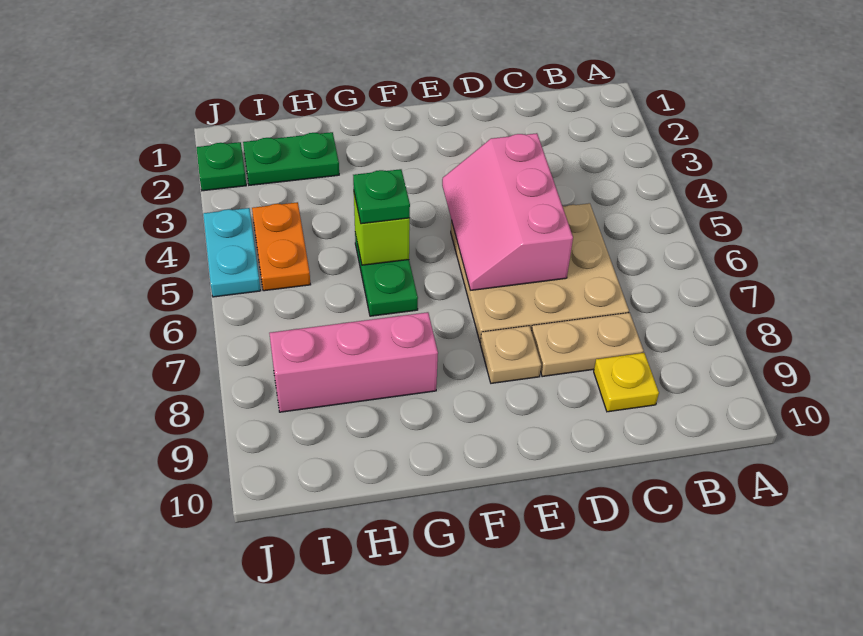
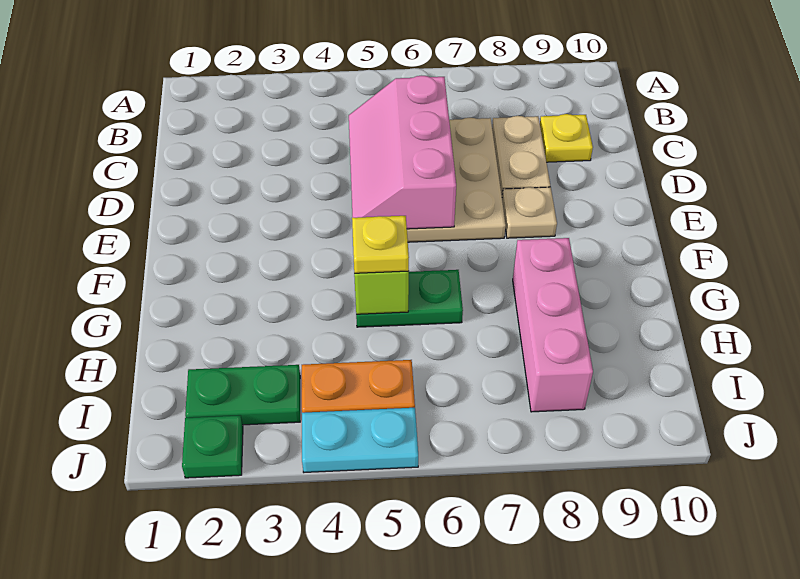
pink slope D4:E6 level 2 top D -> pink slope C5:E6 level 2 top 6
green plate G5 level 3 -> yellow plate G5 level 3
green plate H2:I2 level 1 -> green plate I2:I3 level 1

